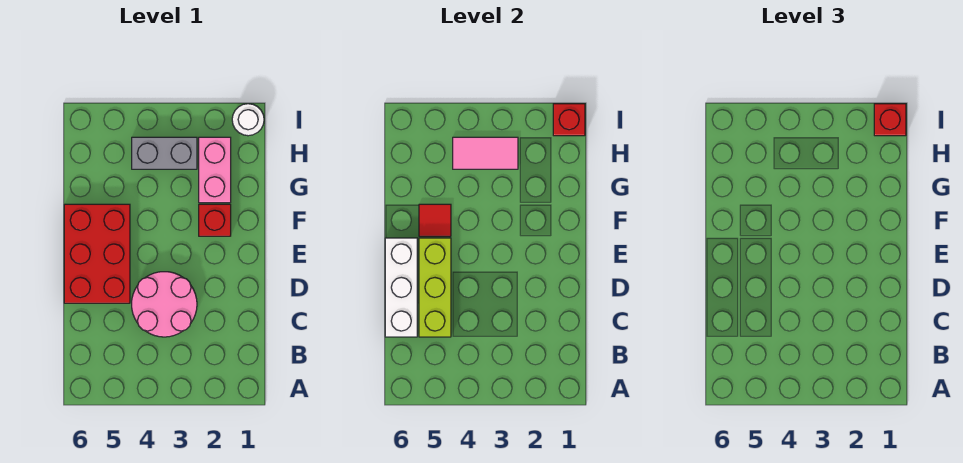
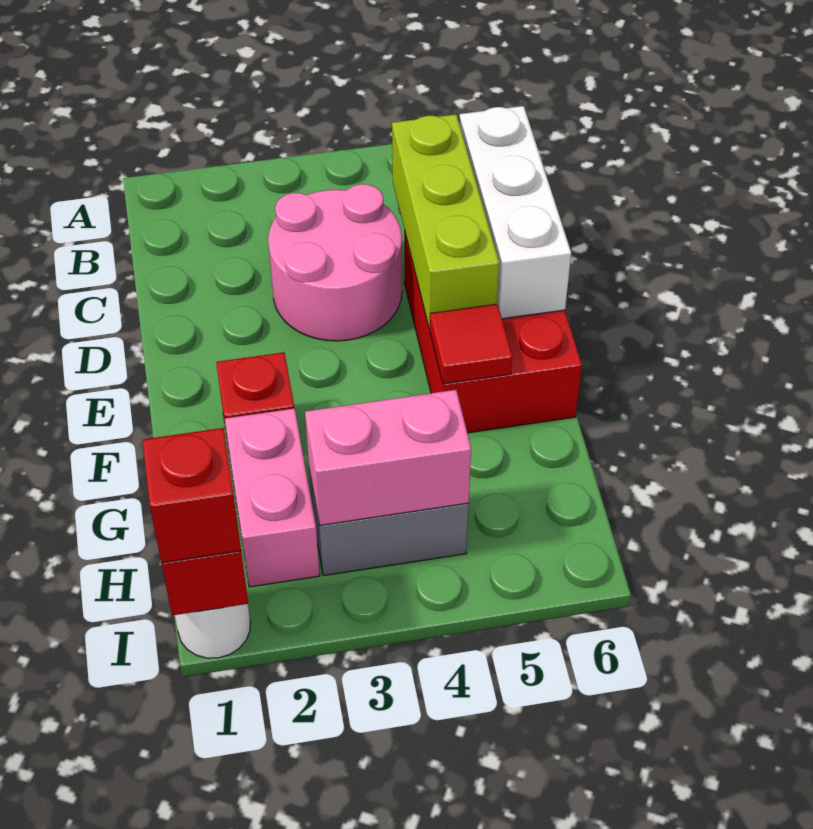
pink tile H3:H4 level 2 -> pink brick H3:H4 level 2

